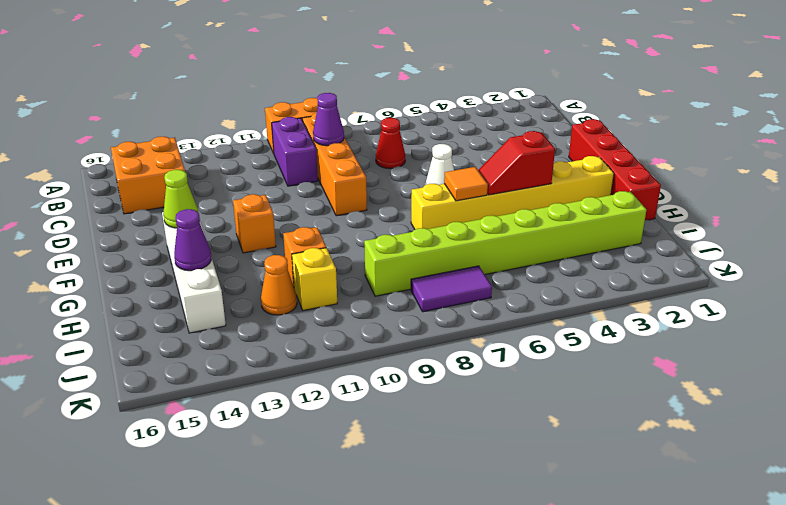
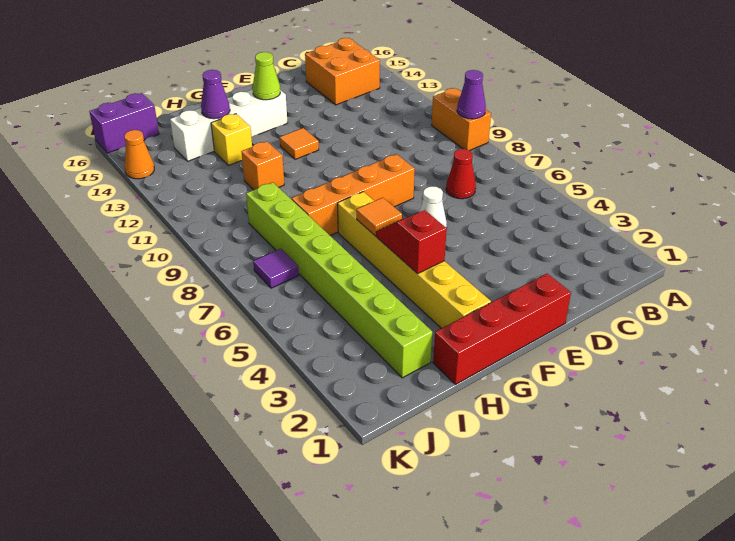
orange brick B9:E9 level 1 -> orange brick E8:H8 level 1
purple brick B10:C10 level 1 -> purple brick J16:K16 level 1
purple cone C9 level 2 -> purple cone A9 level 2
orange brick F12 level 1 -> orange tile F12 level 1
yellow brick I11 level 1 -> yellow brick H13 level 1
orange cone I12 level 1 -> orange cone K14 level 1
purple tile J7:J8 level 1 -> purple tile J7 level 1

